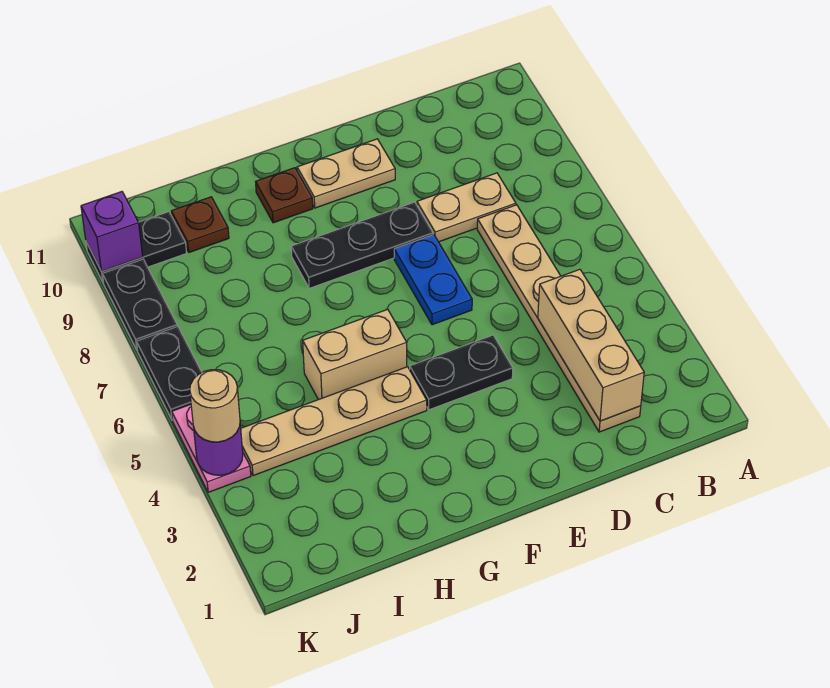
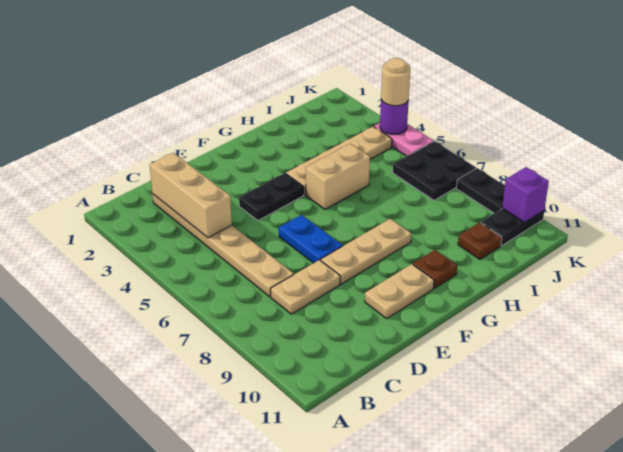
black plate E8:G8 level 1 -> tan plate E8:G8 level 1
black plate K6:K7 level 1 -> black plate J6:K7 level 1

